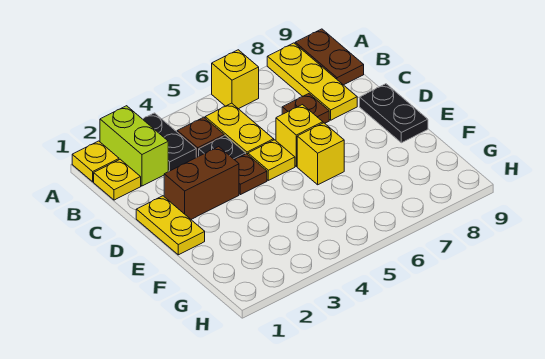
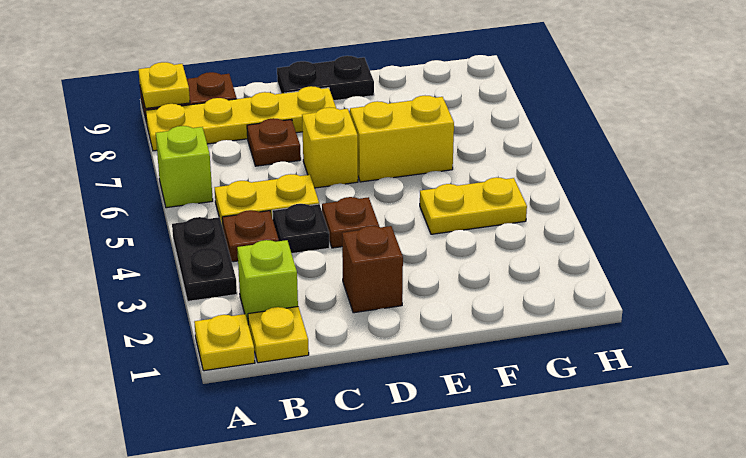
lime brick A2:B2 level 1 -> lime brick B2 level 1
black plate A3:B3 level 1 -> black plate A3:A4 level 1
yellow brick A6 level 1 -> lime brick A6 level 1
yellow plate A8:C8 level 1 -> yellow plate A8:D8 level 1
yellow plate D1:E1 level 1 -> yellow plate F4:G4 level 1
brown brick D2:D3 level 1 -> brown brick D2 level 1
yellow plate D5 level 1 -> yellow plate A9 level 2
yellow brick E6 level 1 -> yellow brick E6:F6 level 1

